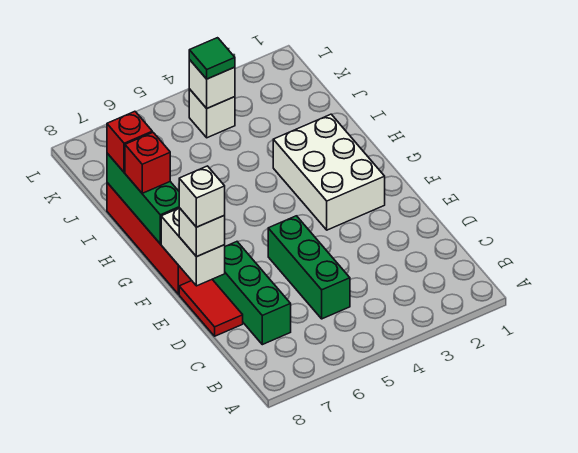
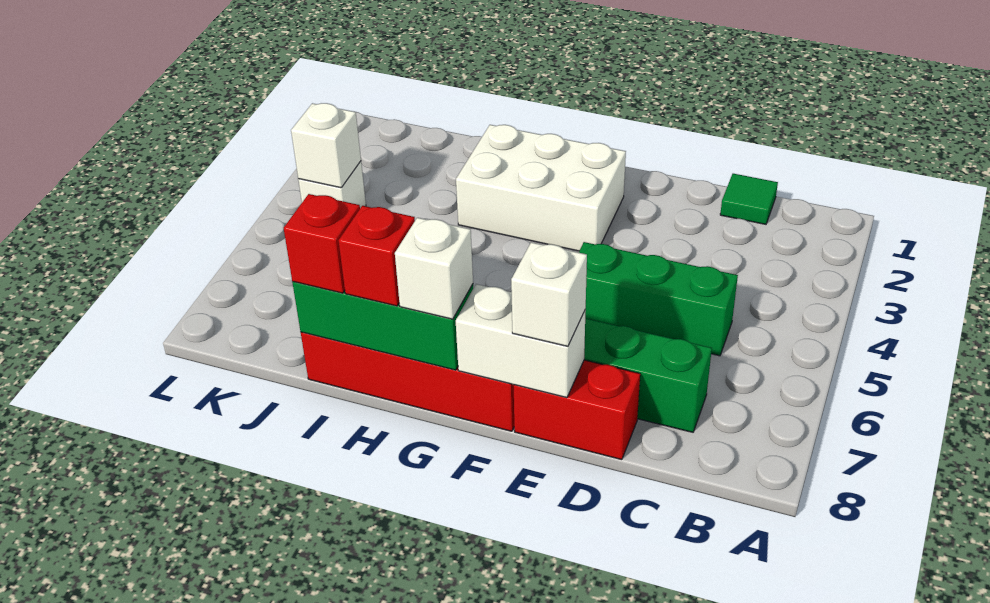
red tile D8:E8 level 1 -> red brick D8:E8 level 1
white brick E8 level 4 -> white brick G8 level 3
green tile K4 level 3 -> green tile C1 level 1

